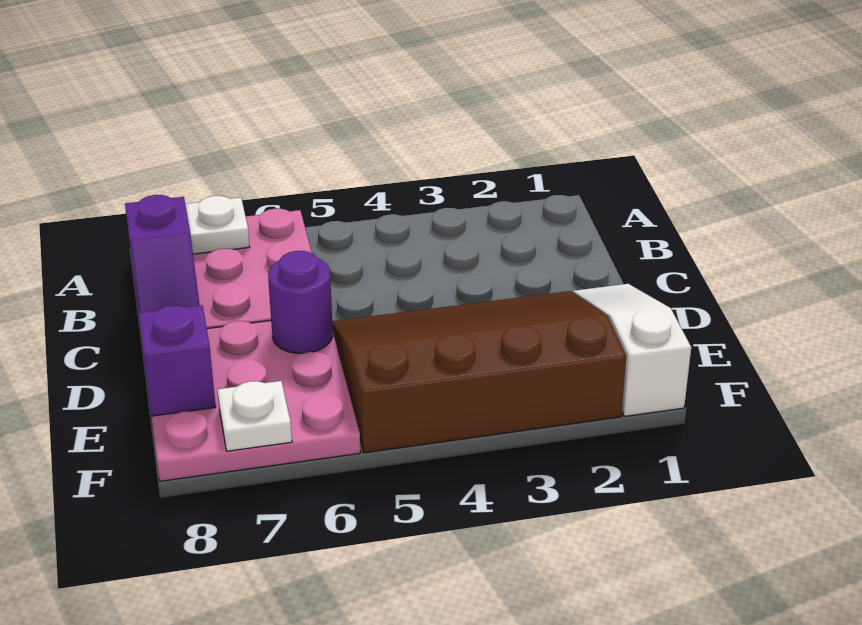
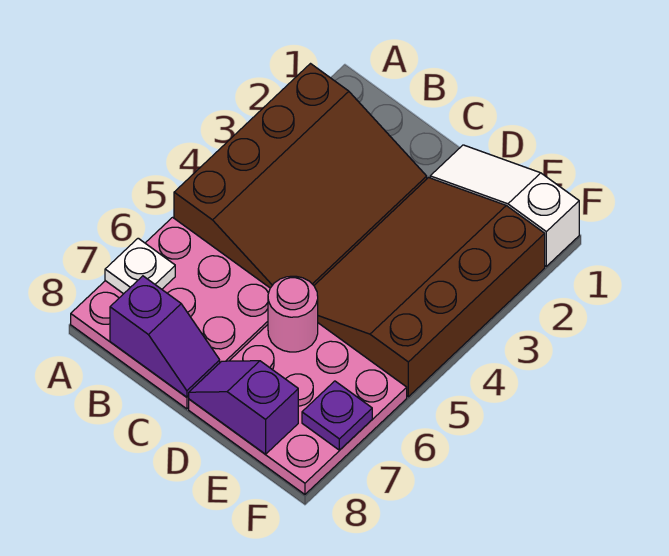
none -> brown slope A2:C5 level 1 top A
purple round brick D6 level 2 -> pink round brick D6 level 2
white plate F7 level 2 -> purple plate F7 level 2

